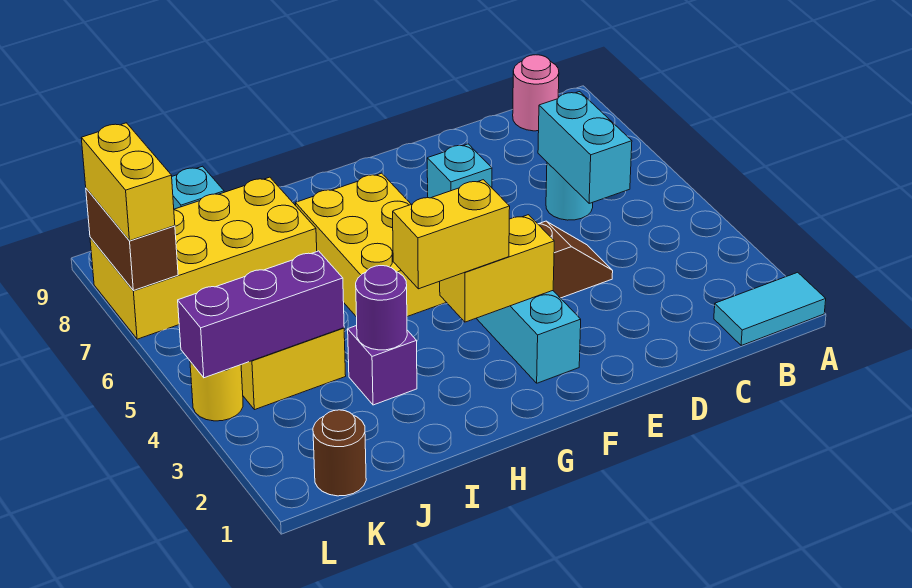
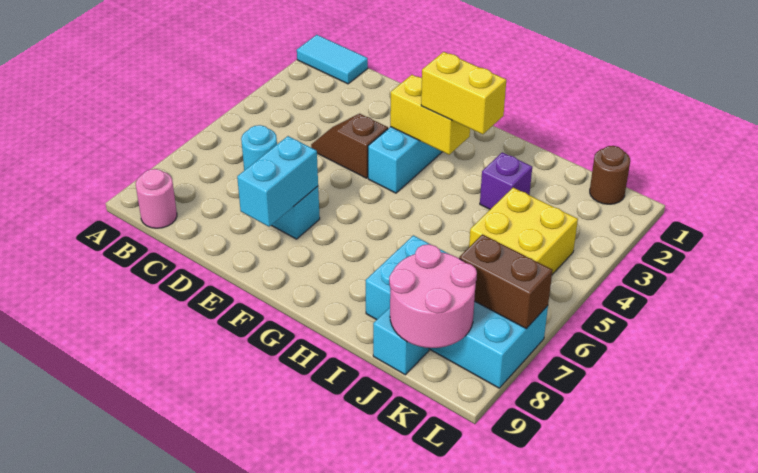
cyan brick C5:C6 level 2 -> cyan brick E7:E8 level 2
yellow brick G5:H7 level 1 -> none
purple round brick I3 level 2 -> none
yellow brick I7:L8 level 1 -> cyan brick I7:L8 level 1
purple brick J4:L4 level 2 -> none
none -> pink round brick J8:K9 level 2
yellow round brick L4 level 1 -> none
brown brick L7:L8 level 2 -> brown brick K7:L7 level 2
yellow brick L7:L8 level 3 -> none

